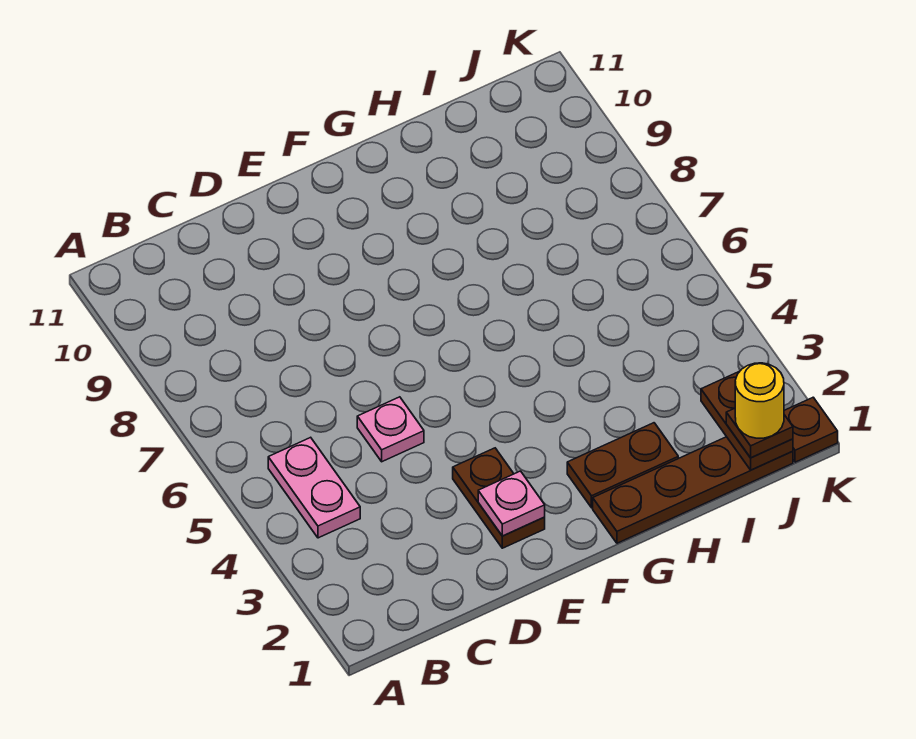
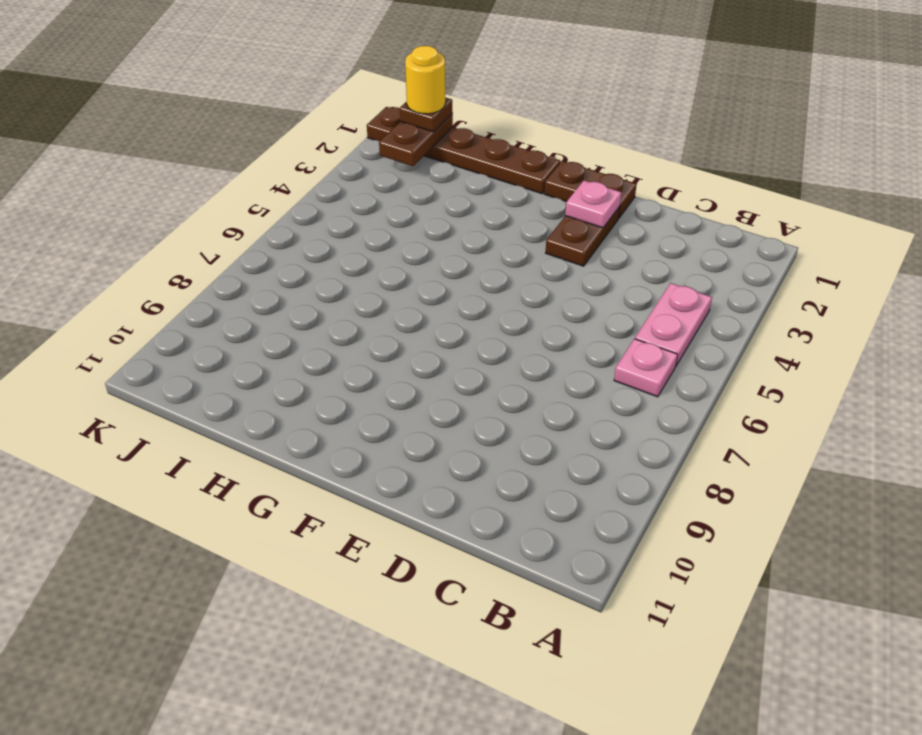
pink plate D5 level 1 -> pink plate B6 level 1
brown plate G2:H2 level 1 -> brown plate E1:F1 level 1

